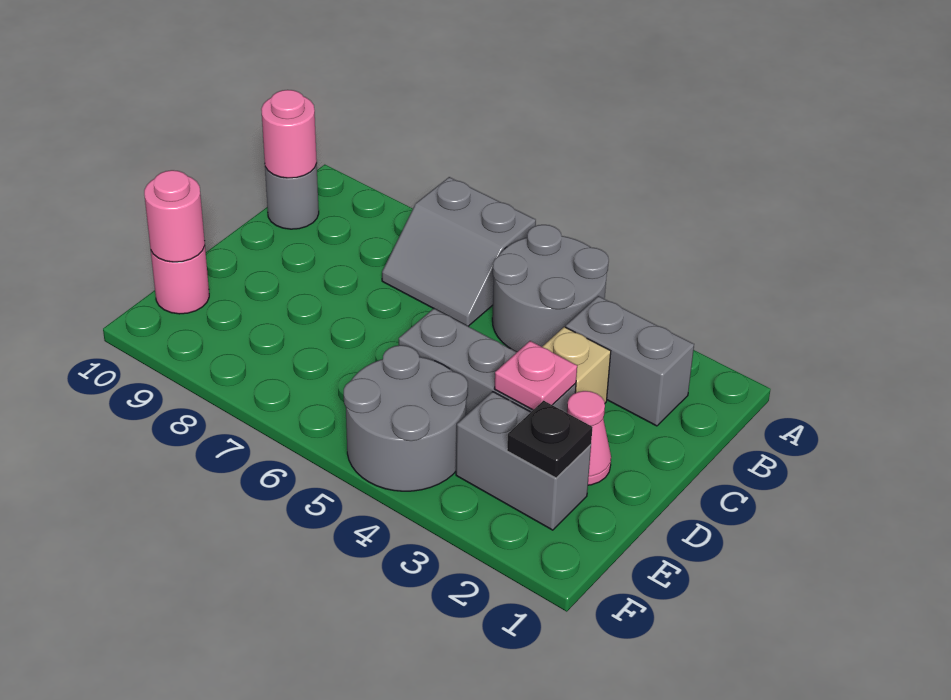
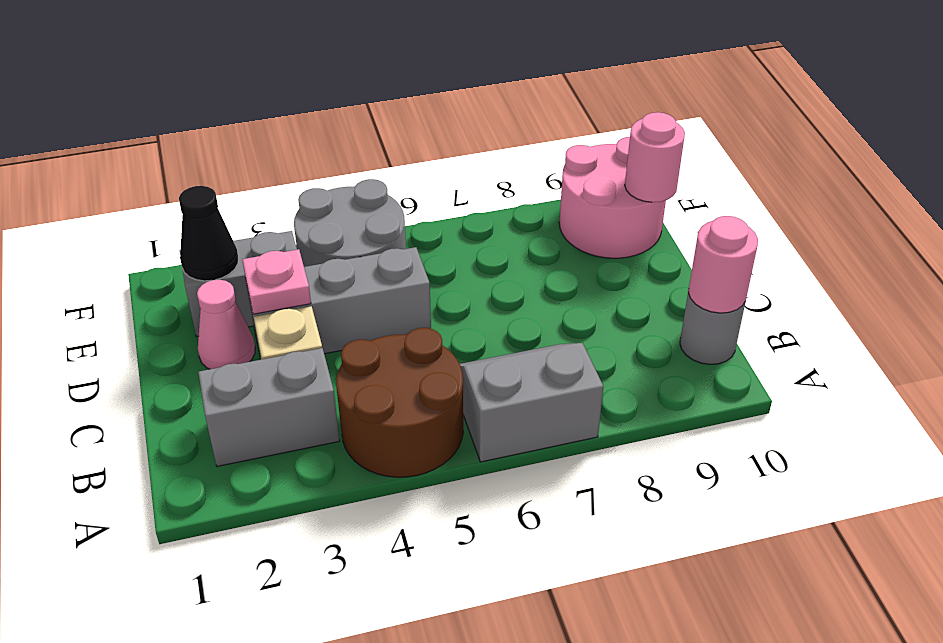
grey round brick A4:B5 level 1 -> brown round brick A4:B5 level 1
black plate E2 level 2 -> black cone E2 level 2
pink round brick E10 level 1 -> pink round brick E9:F10 level 1

